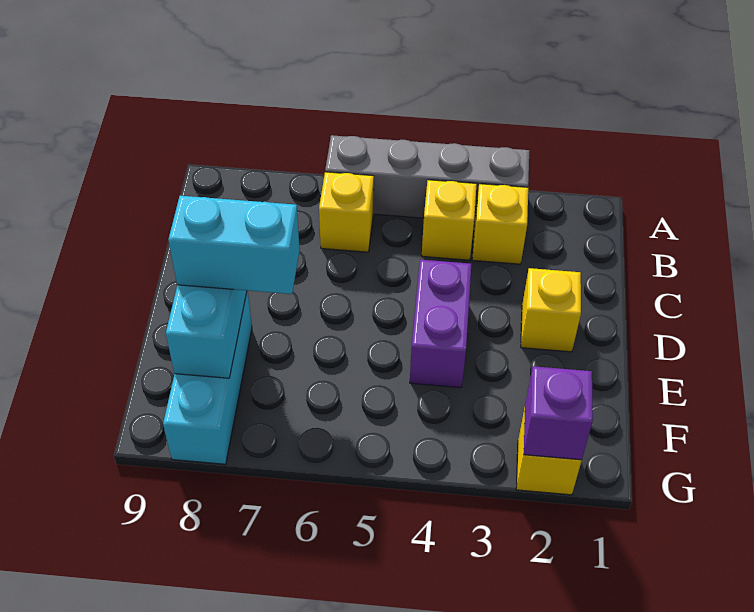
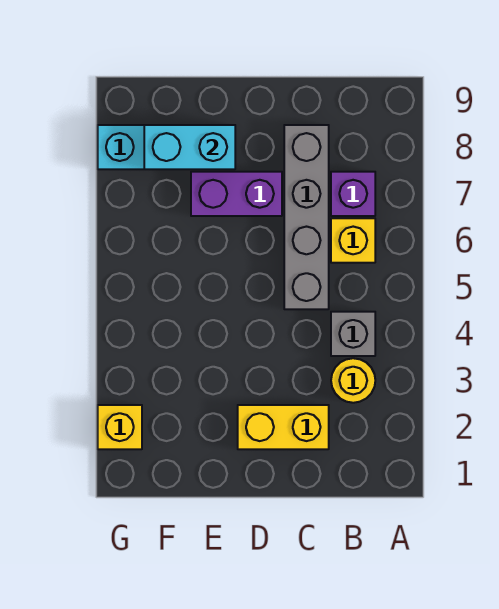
grey brick A3:A6 level 1 -> grey brick C5:C8 level 1
yellow brick B3 level 1 -> yellow round brick B3 level 1
yellow brick B4 level 1 -> grey brick B4 level 1
yellow brick D2 level 1 -> yellow brick C2:D2 level 1
purple brick D4:E4 level 1 -> purple brick D7:E7 level 1
cyan brick E7:E8 level 3 -> none
purple brick G2 level 2 -> purple brick B7 level 1

